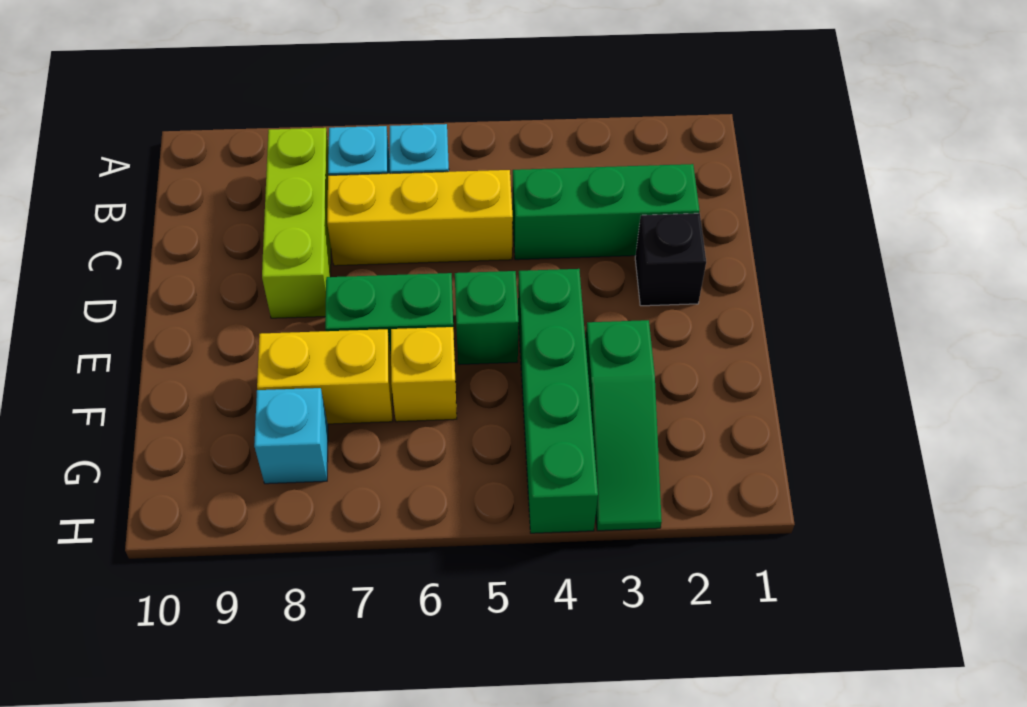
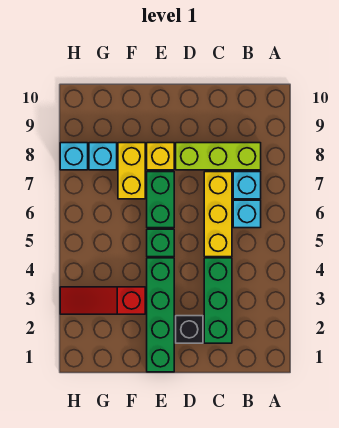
green brick E4:H4 level 1 -> green brick E1:E4 level 1
green slope F3:H3 level 1 top F -> red slope F3:H3 level 1 top F
yellow brick F6 level 1 -> yellow brick E8 level 1
none -> cyan brick H8 level 1

